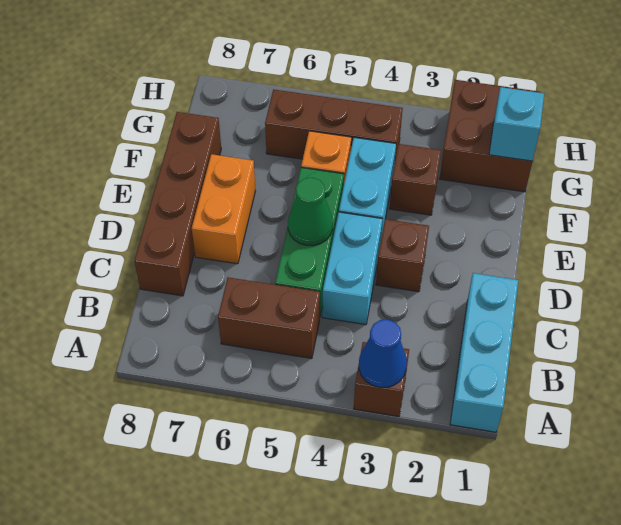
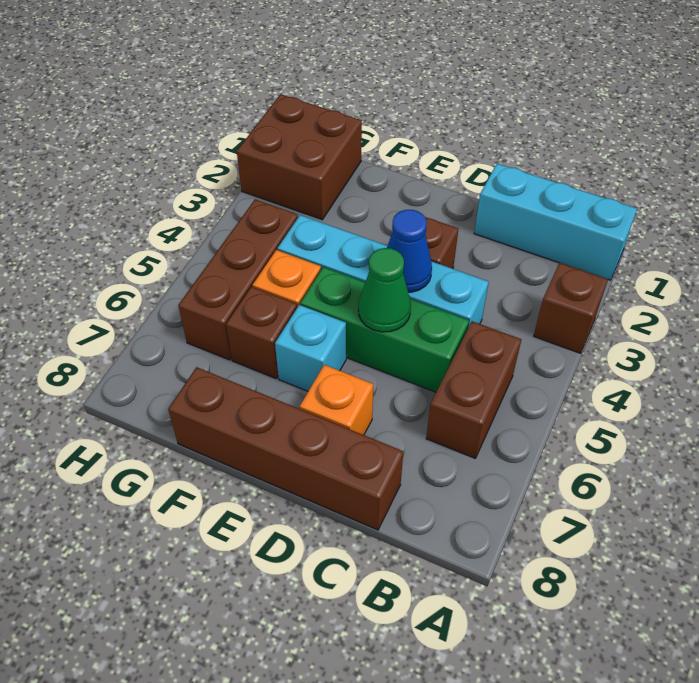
blue cone A3 level 2 -> blue cone D4 level 2
orange brick D7:E7 level 1 -> orange brick D7 level 1
brown brick F3 level 1 -> brown brick F6 level 1
cyan brick G1 level 2 -> cyan brick E6 level 1

